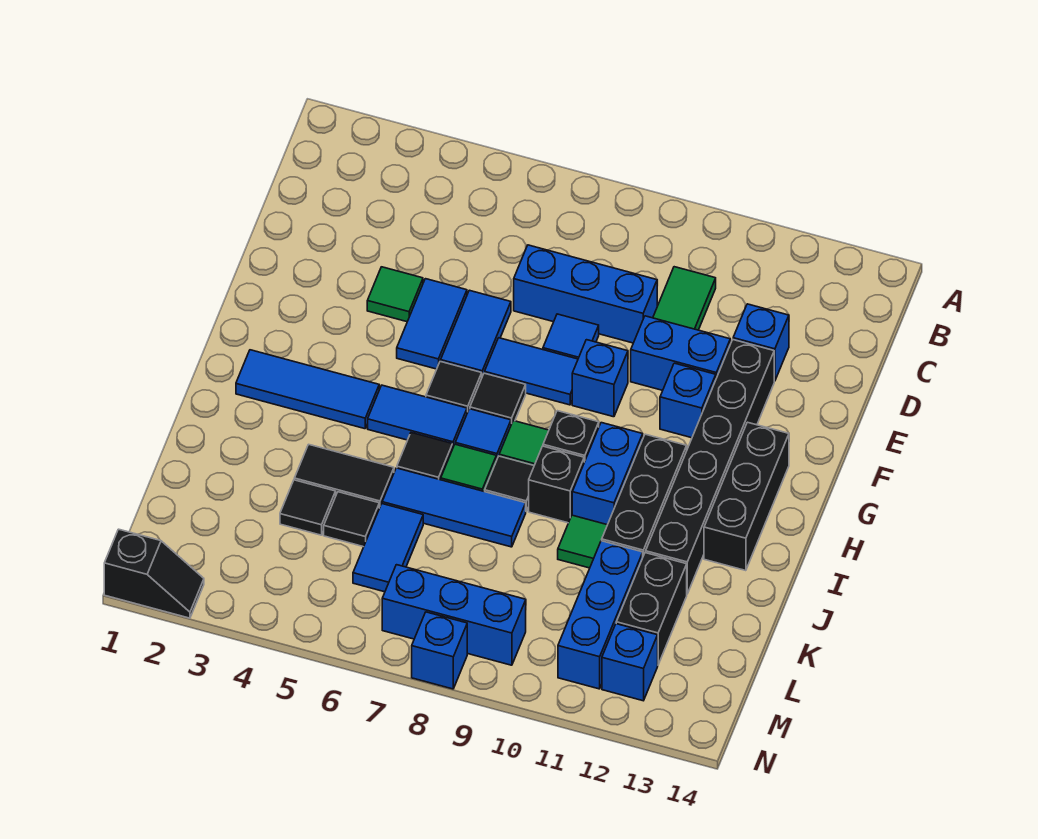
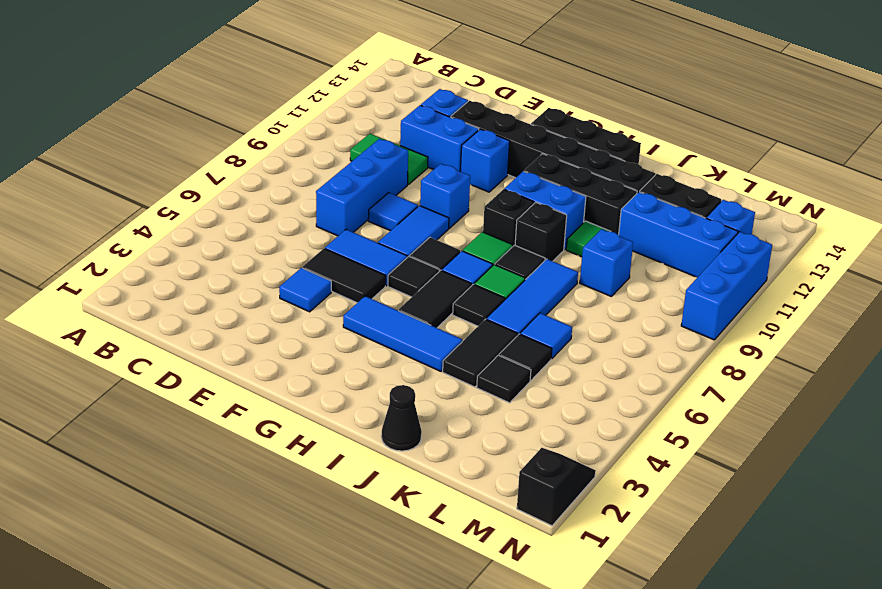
green tile E4 level 1 -> blue tile E4 level 1
blue tile E5:F5 level 1 -> black tile E5:F5 level 1
blue brick E10:E11 level 1 -> blue brick D11:E11 level 1
blue tile H2:H4 level 1 -> blue tile G4:I4 level 1
blue tile H5:H6 level 1 -> black tile H5:H6 level 1
none -> black cone J1 level 1
blue tile K6:L6 level 1 -> blue tile K6 level 1
blue brick M7:M9 level 1 -> blue brick N9:N11 level 1
blue brick N8 level 1 -> blue brick K9 level 1

